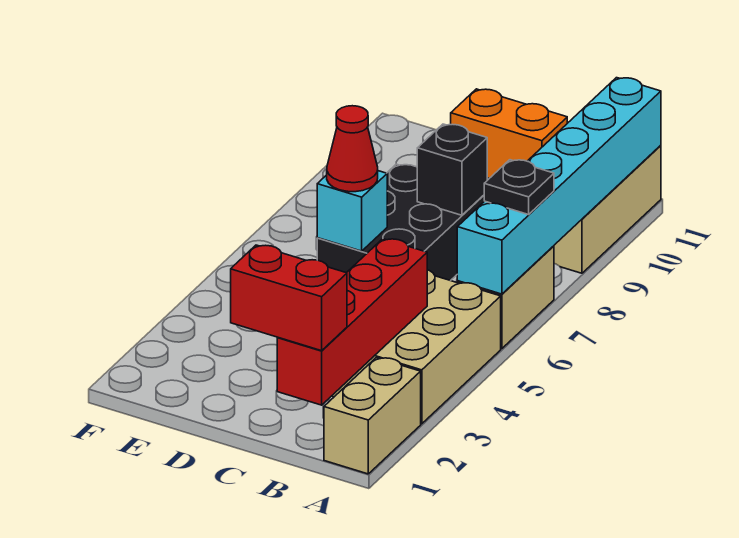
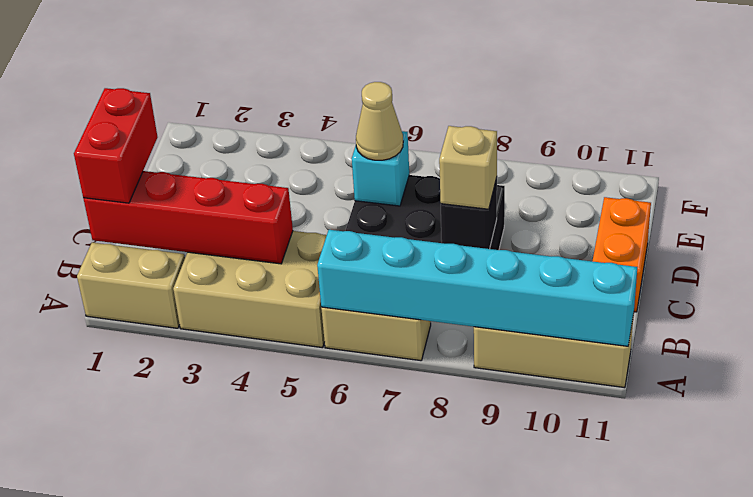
black plate A7 level 3 -> none
none -> tan brick C8 level 3
red cone D6 level 3 -> tan cone D6 level 3

